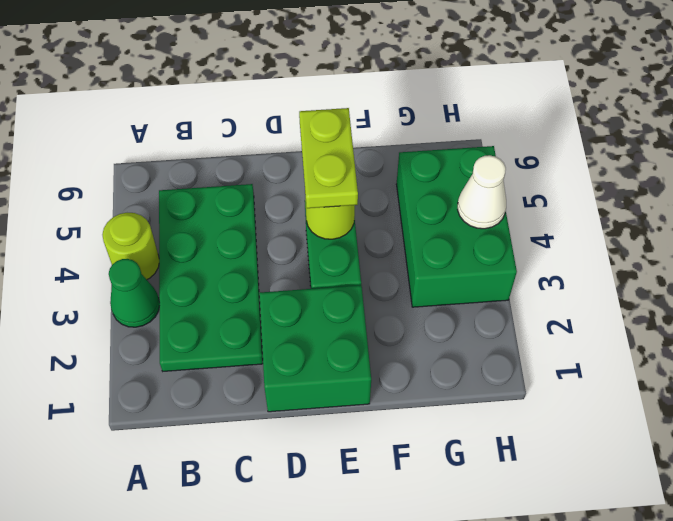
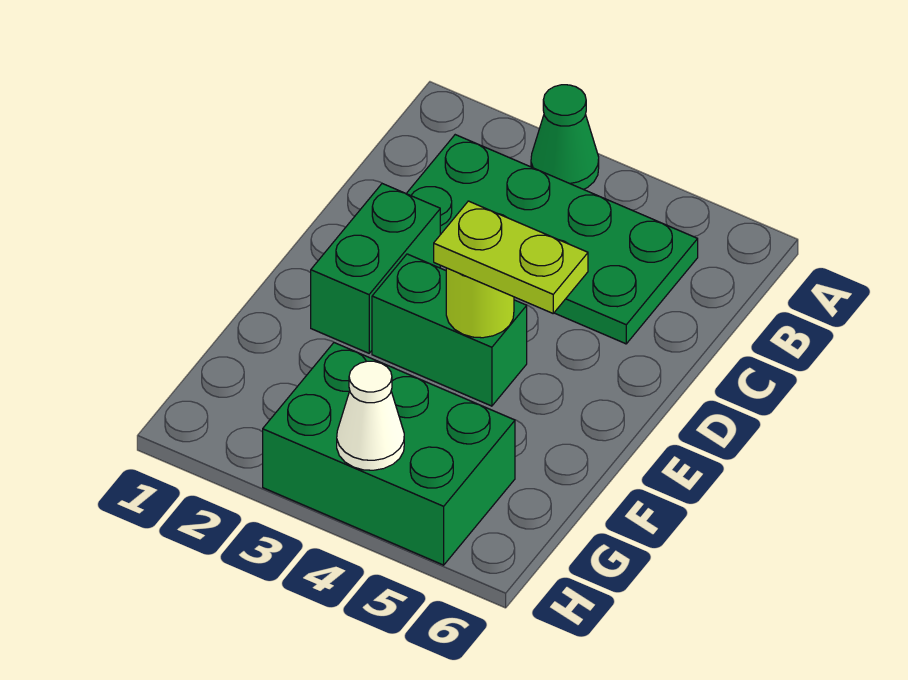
lime round brick A4 level 1 -> none
green brick D1:E2 level 1 -> green brick D2:E2 level 1

